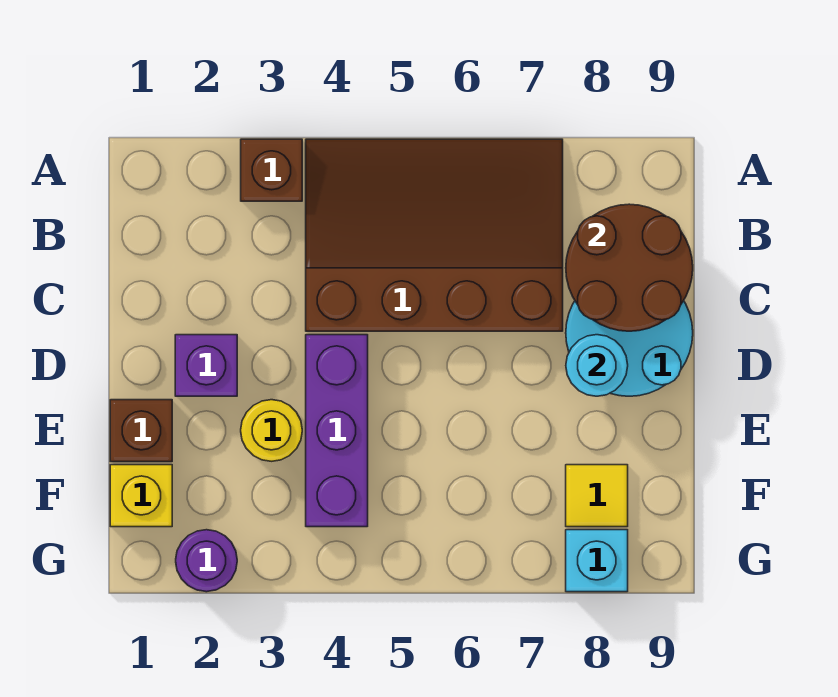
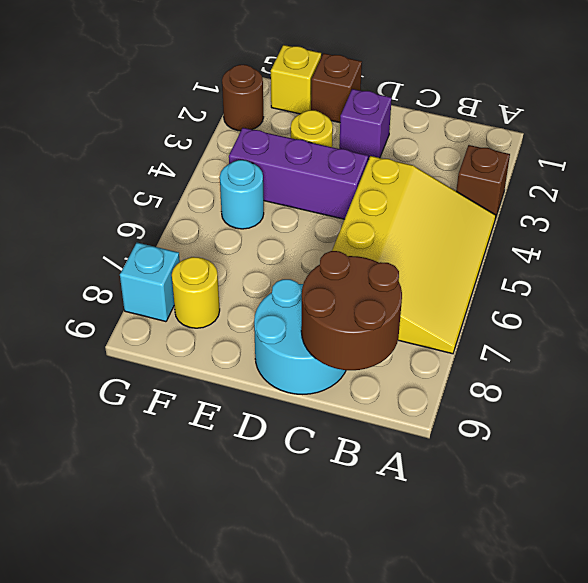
brown slope A4:C7 level 1 top C -> yellow slope A4:C7 level 1 top C
cyan round brick D8 level 2 -> cyan round brick F5 level 1
yellow tile F8 level 1 -> yellow round brick F8 level 1
purple round brick G2 level 1 -> brown round brick G2 level 1

